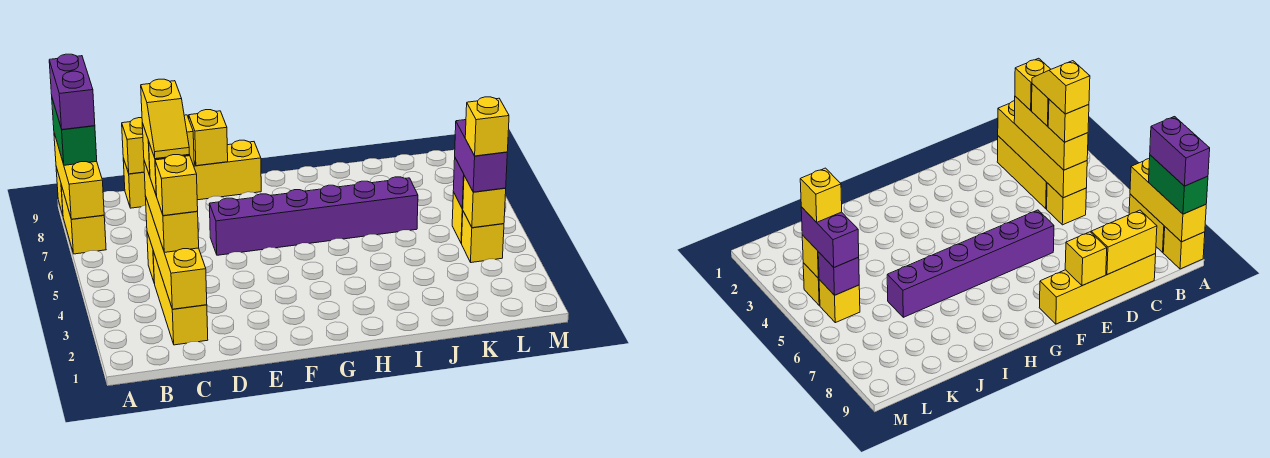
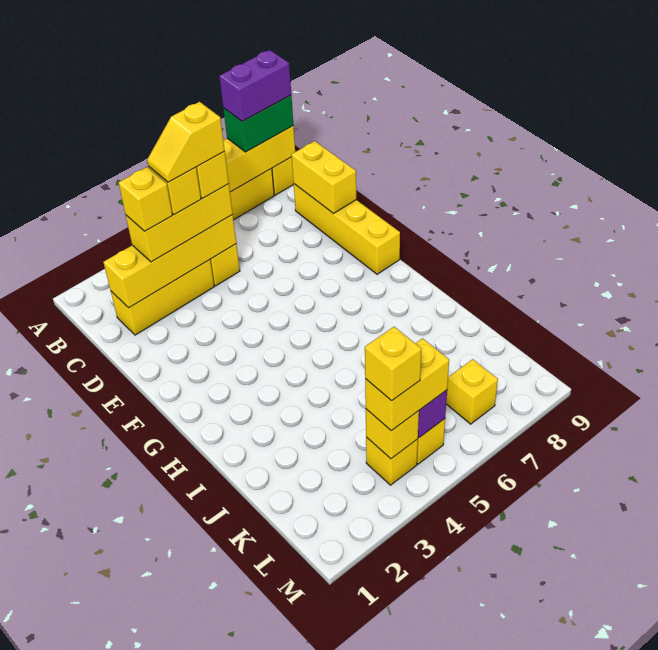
purple brick E6:J6 level 1 -> none
yellow brick E9 level 2 -> yellow brick L7 level 1
purple brick L4:L5 level 3 -> yellow brick L4:L5 level 3

